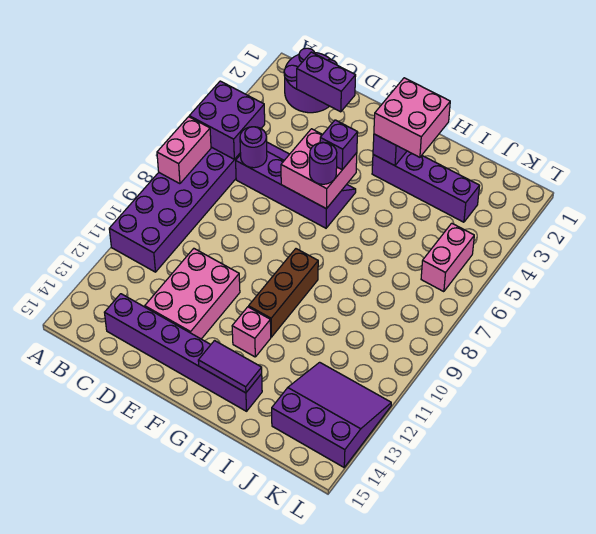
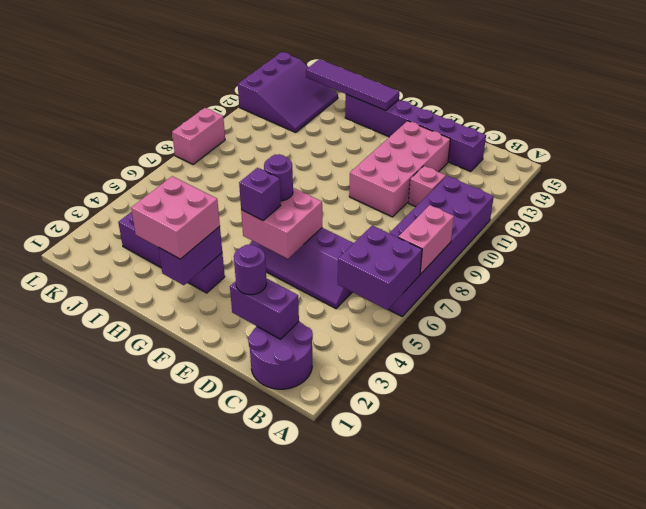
purple round brick C6 level 2 -> purple round brick D2 level 3
pink brick D11:E13 level 1 -> pink brick D10:E13 level 1
brown brick G9:G11 level 1 -> none
pink brick G12 level 1 -> pink brick C11 level 1
purple tile G14:H14 level 2 -> purple tile G14:J14 level 2
purple slope J12:L14 level 1 top 14 -> purple slope J12:L14 level 1 top L
pink brick K5:K6 level 1 -> pink brick L8:L9 level 1

